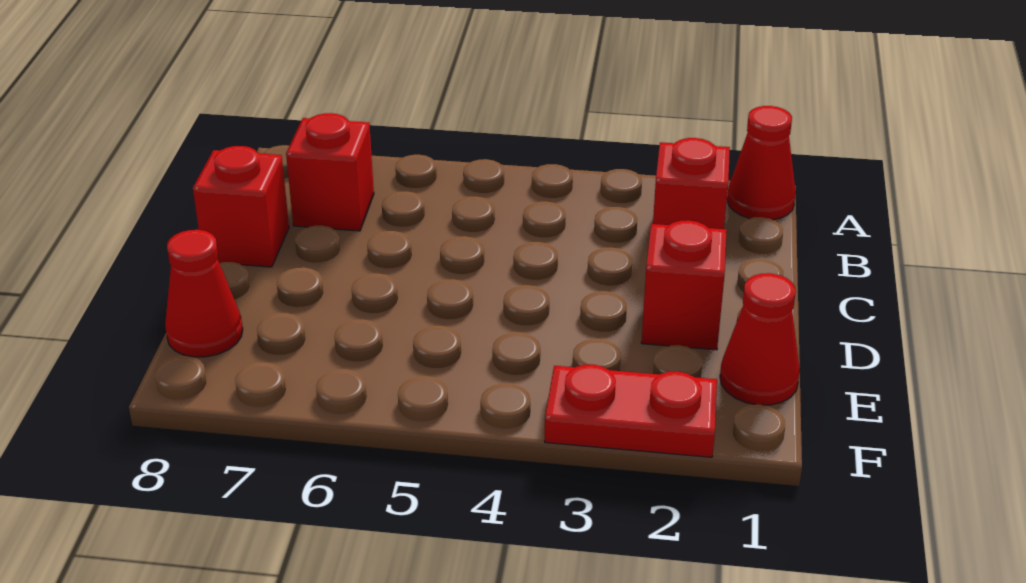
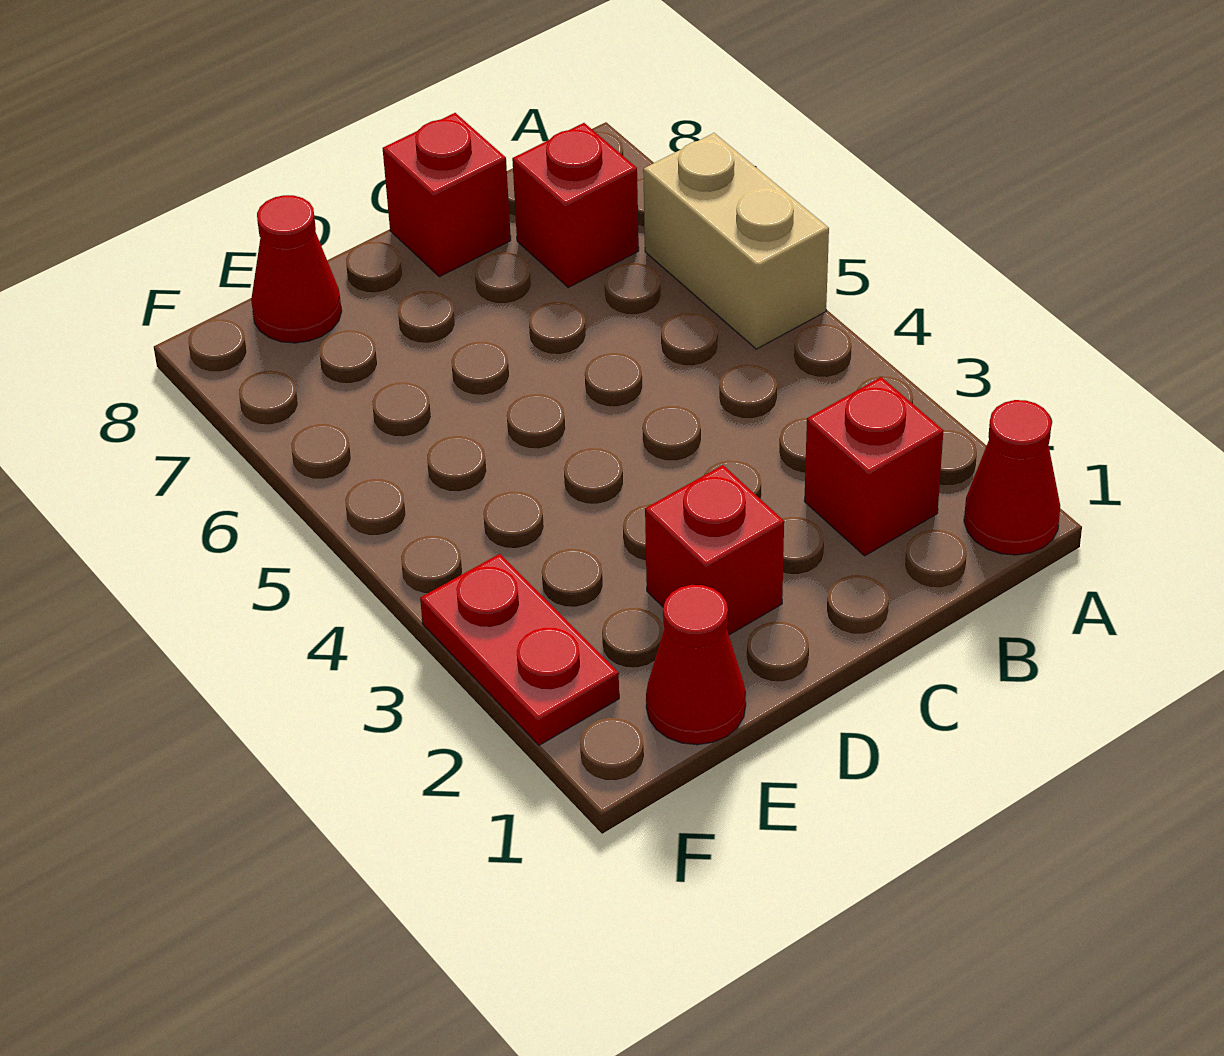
none -> tan brick A5:A6 level 1

